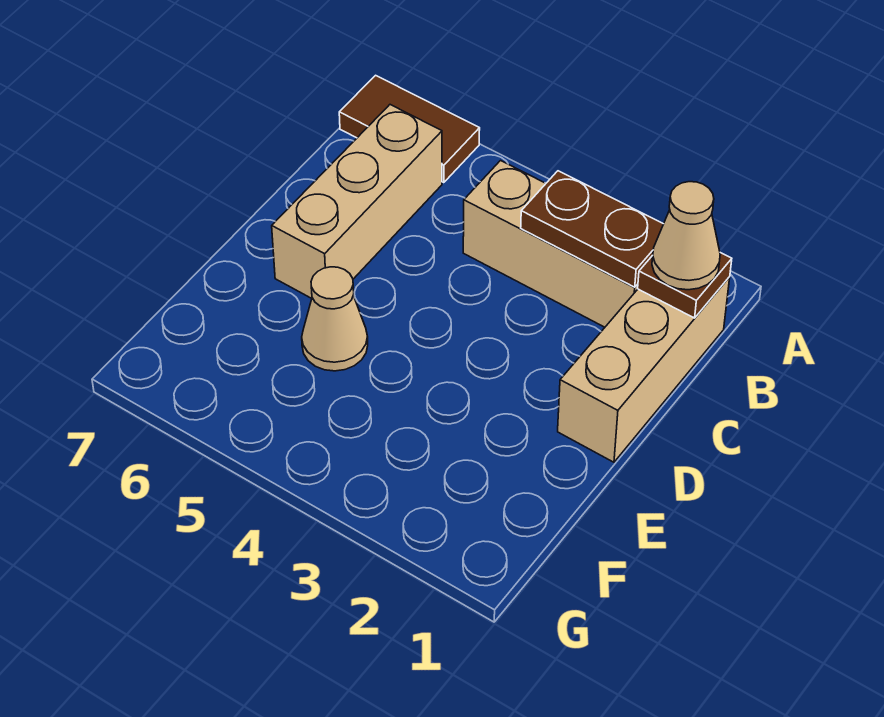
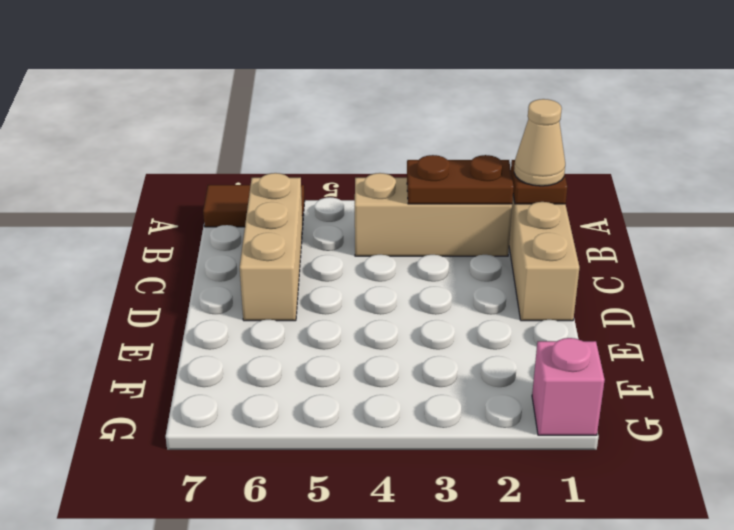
tan cone E5 level 1 -> none
none -> pink brick G1 level 1

